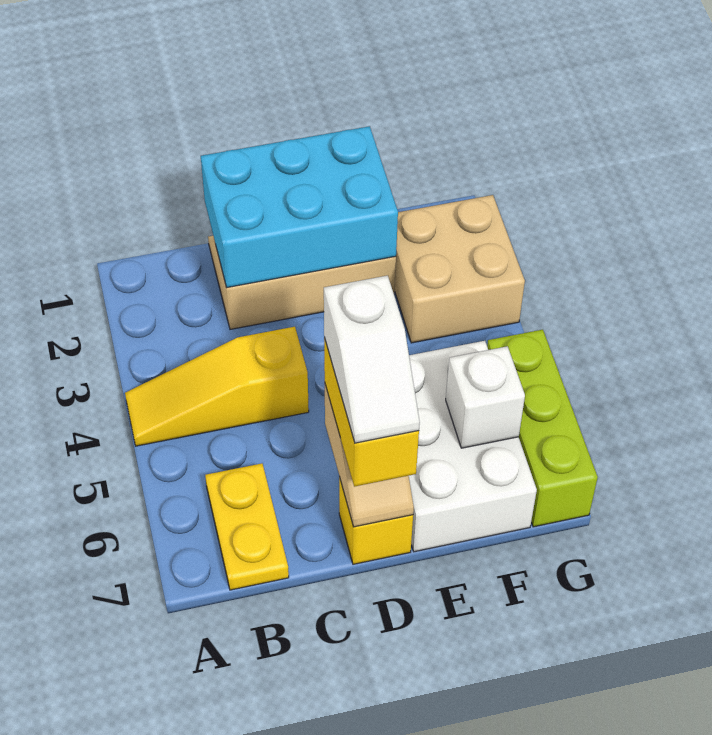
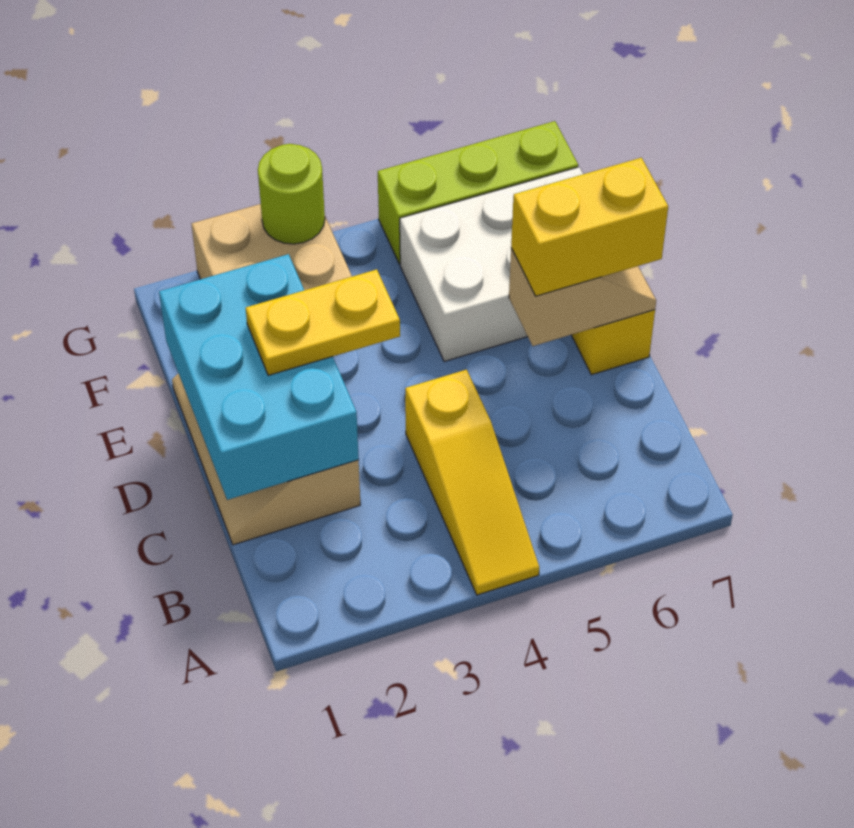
yellow plate B6:B7 level 1 -> yellow plate D2:D3 level 3
white slope D6:D7 level 4 top 6 -> none
white brick F6 level 2 -> none
none -> lime round brick G3 level 2

